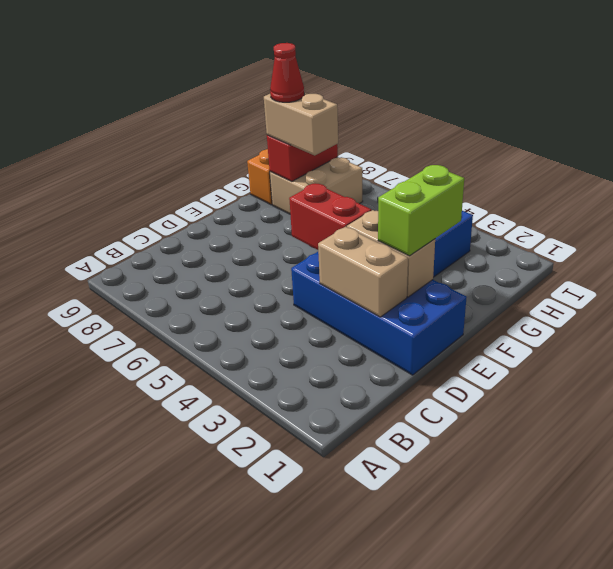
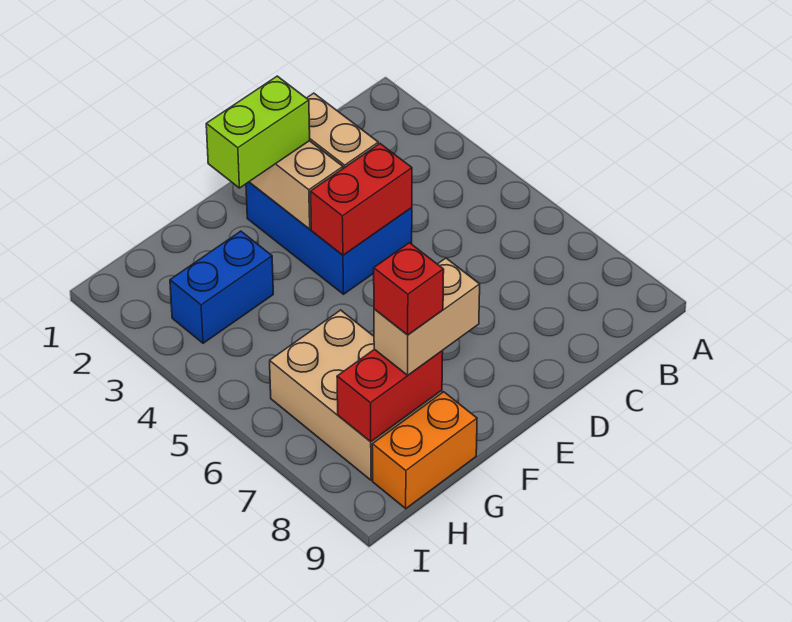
blue brick D1:E4 level 1 -> blue brick D2:E4 level 1
red brick E4:E5 level 2 -> red brick D4:E4 level 2
tan brick G7:H8 level 1 -> tan brick G6:H8 level 1
tan brick G7:G8 level 3 -> tan brick F8:G8 level 3
red cone G8 level 4 -> red brick G8 level 4

